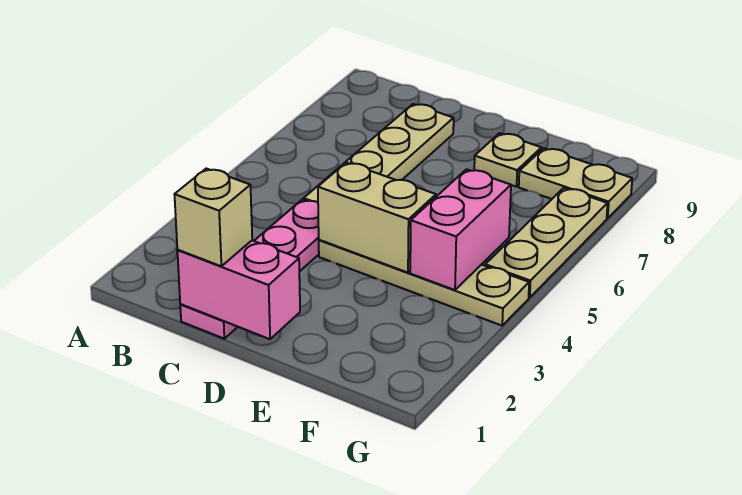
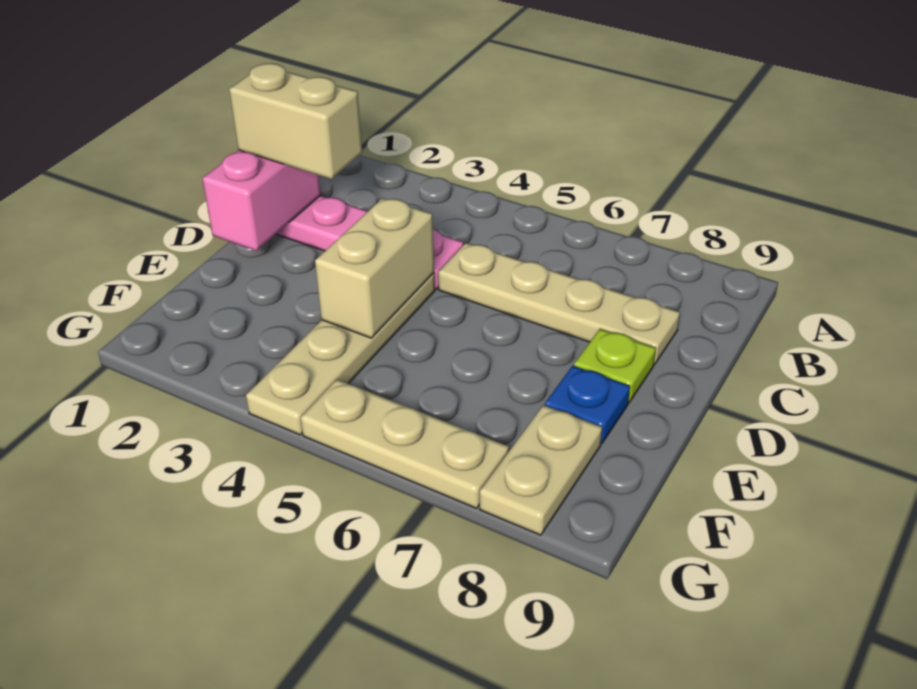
tan brick C1 level 3 -> tan brick C1:C2 level 3
none -> lime plate D8 level 1
tan plate E8 level 1 -> blue plate E8 level 1
pink brick F4:F5 level 2 -> none

